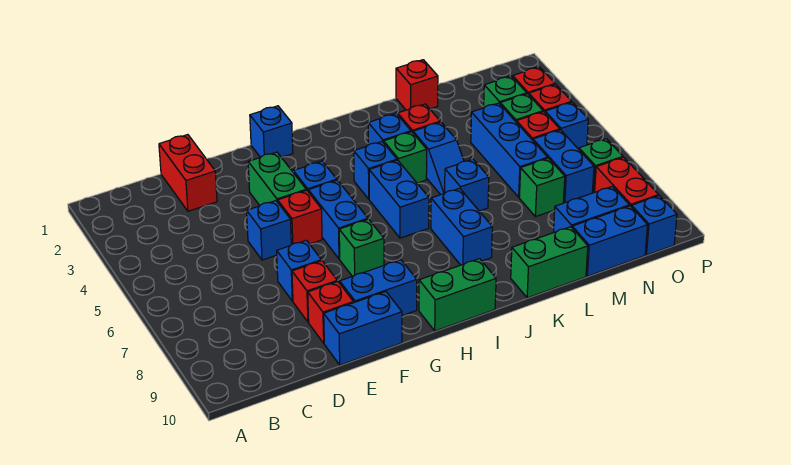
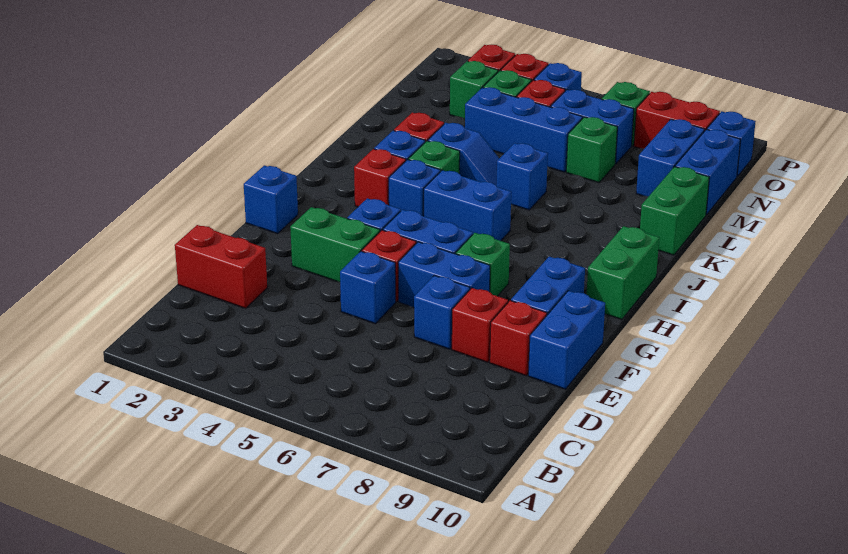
blue brick J7:J8 level 1 -> blue brick F6:F7 level 1
red brick L1 level 1 -> red brick I3 level 1

